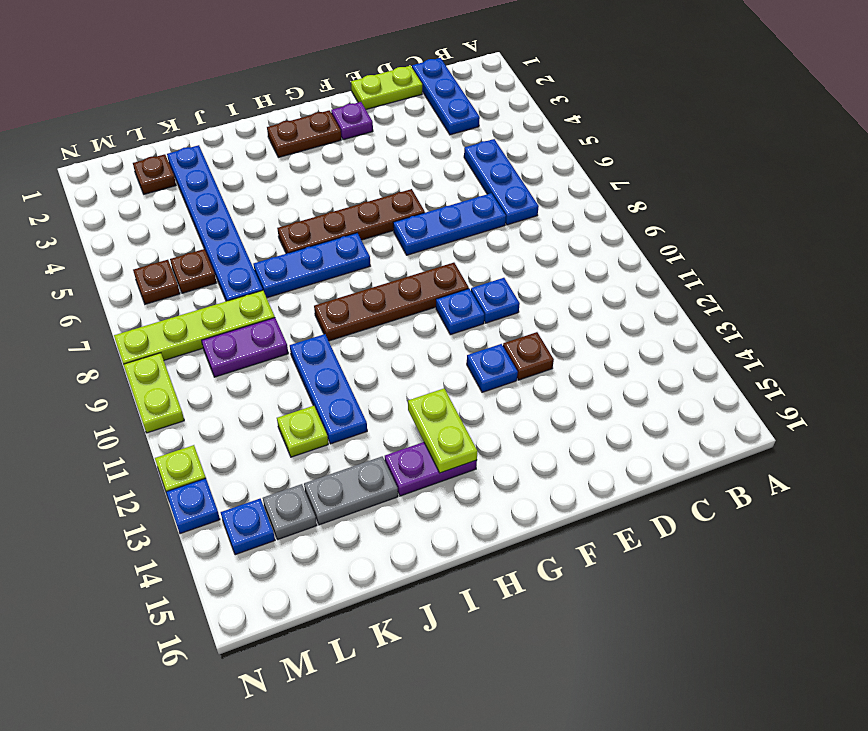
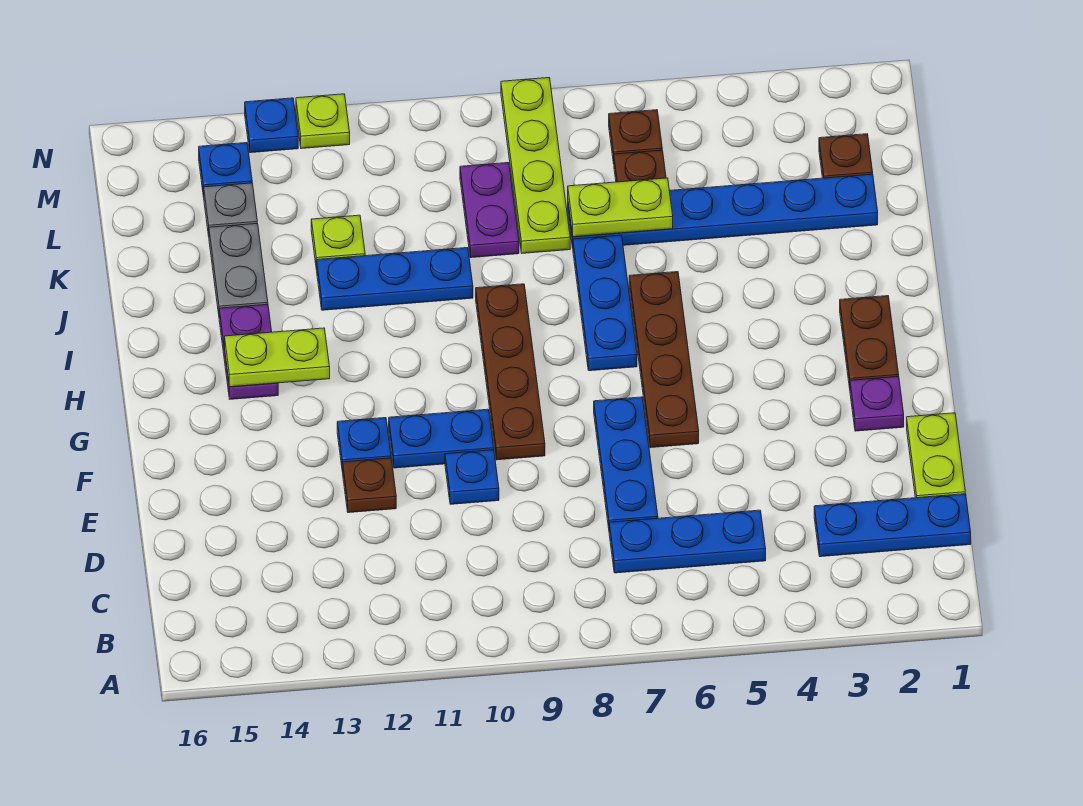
blue plate F10 level 1 -> blue plate F10:F11 level 1
lime plate N9:N10 level 1 -> lime plate K6:K7 level 2

